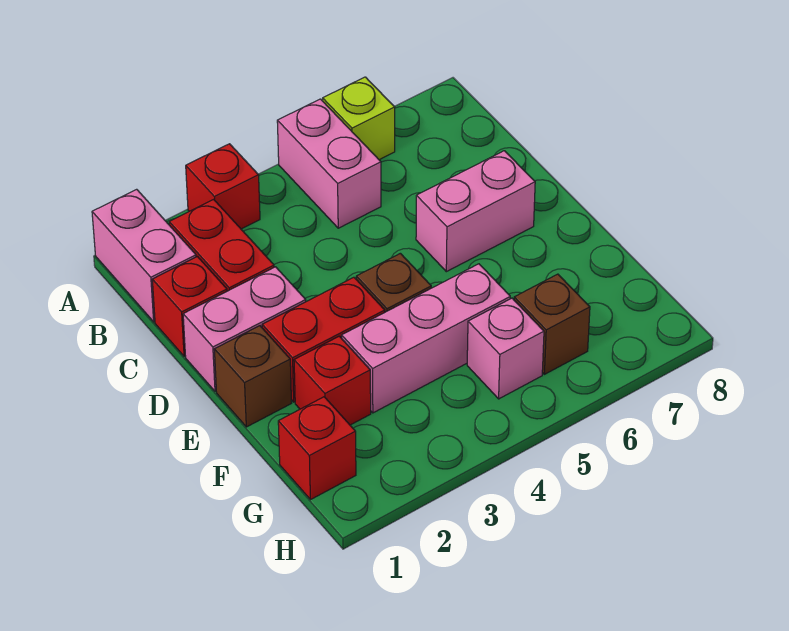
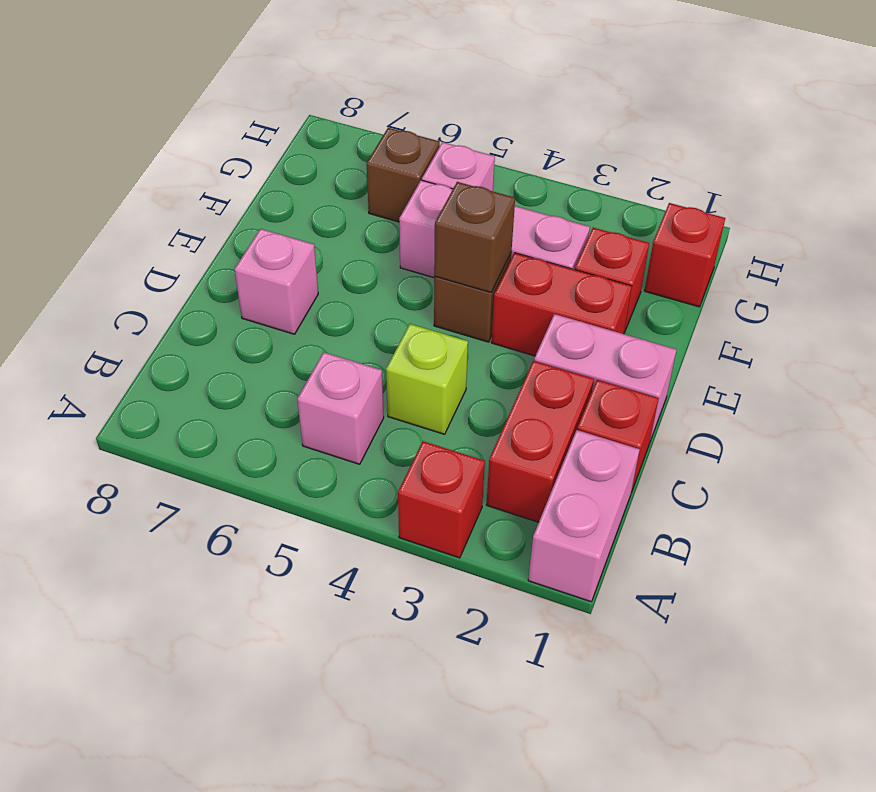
pink brick A5:B5 level 1 -> pink brick B5 level 1
lime brick A6 level 1 -> lime brick C4 level 1
pink brick D6:D7 level 1 -> pink brick D7 level 1
brown brick E1 level 1 -> brown brick E4 level 2

